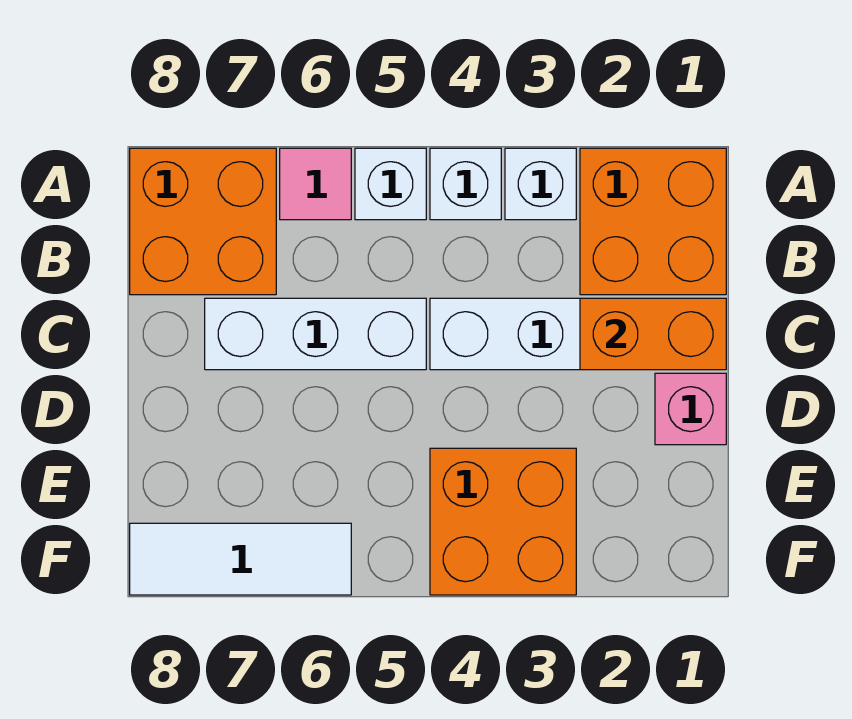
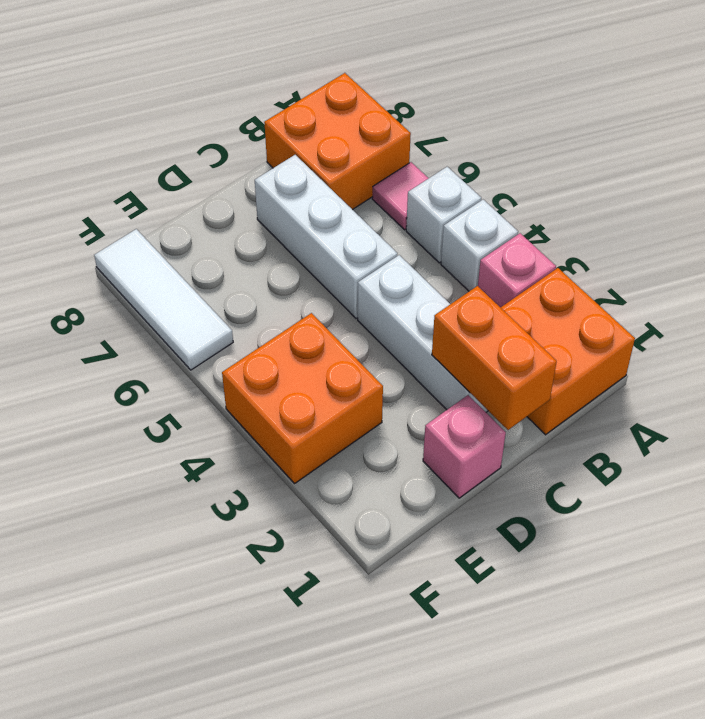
white brick A3 level 1 -> pink brick A3 level 1

